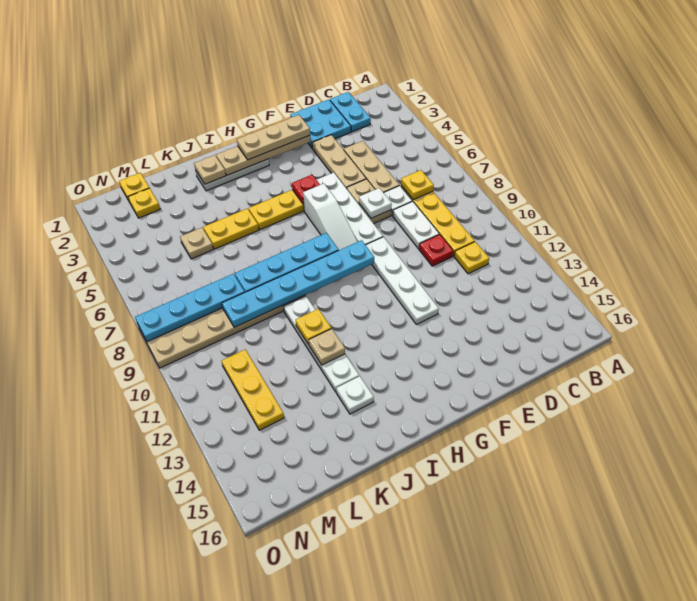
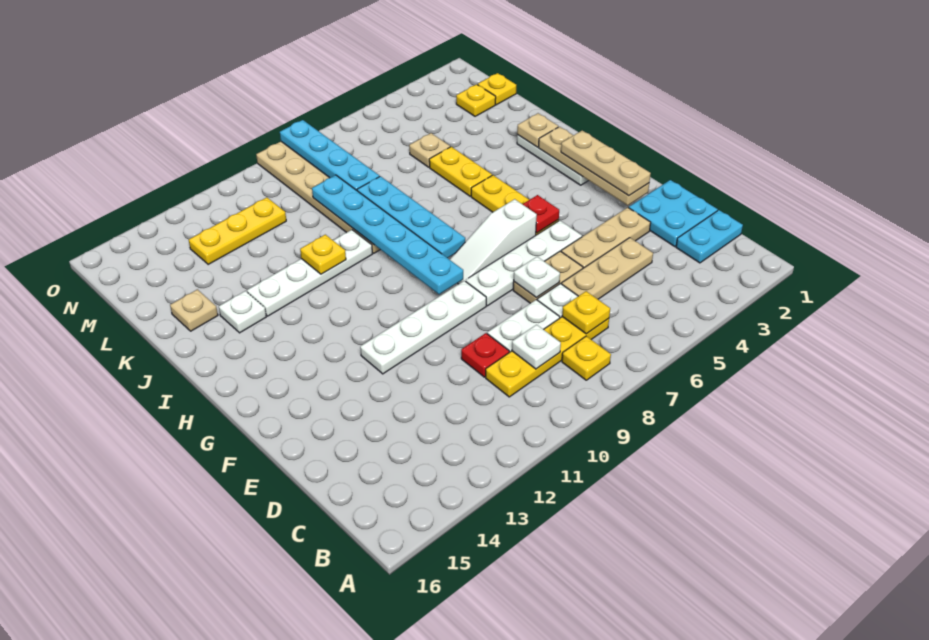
none -> white plate C9 level 2
yellow plate C11 level 1 -> yellow plate B8 level 1
tan plate J12 level 2 -> tan plate K15 level 1

